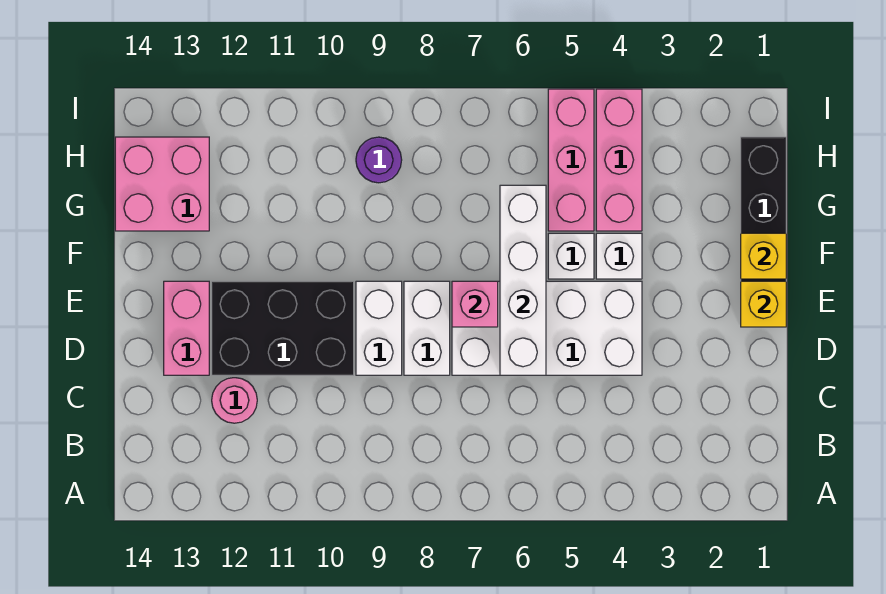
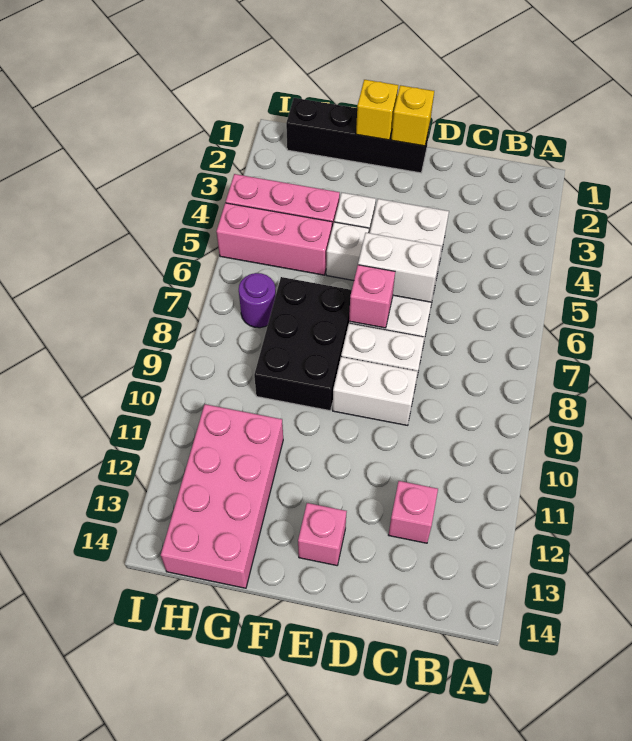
pink round brick C12 level 1 -> pink brick C12 level 1
white brick D6:G6 level 2 -> white brick D6:E6 level 2
black brick D10:E12 level 1 -> black brick F7:G9 level 1
pink brick D13:E13 level 1 -> pink brick E13 level 1
pink brick G13:H14 level 1 -> pink brick G11:H14 level 1
purple round brick H9 level 1 -> purple round brick H7 level 1

